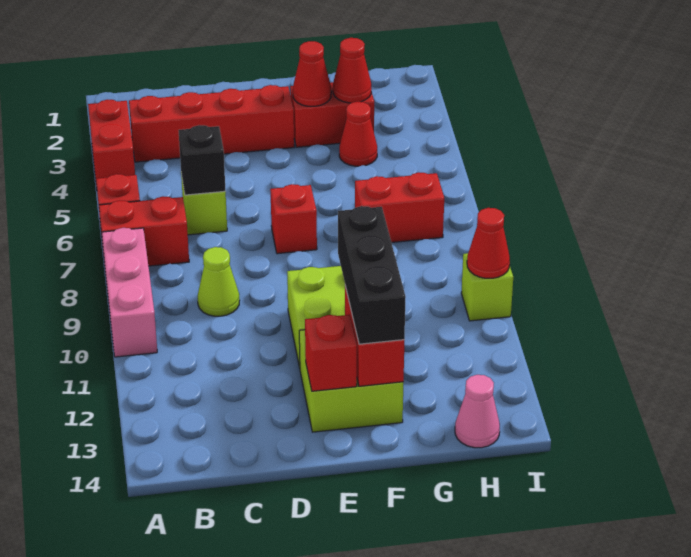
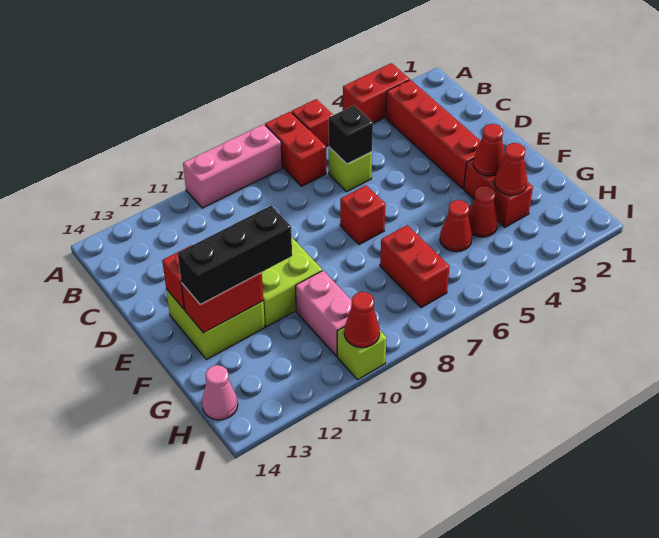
lime cone C9 level 1 -> none
none -> red cone G5 level 1
none -> pink brick G10:H10 level 1

